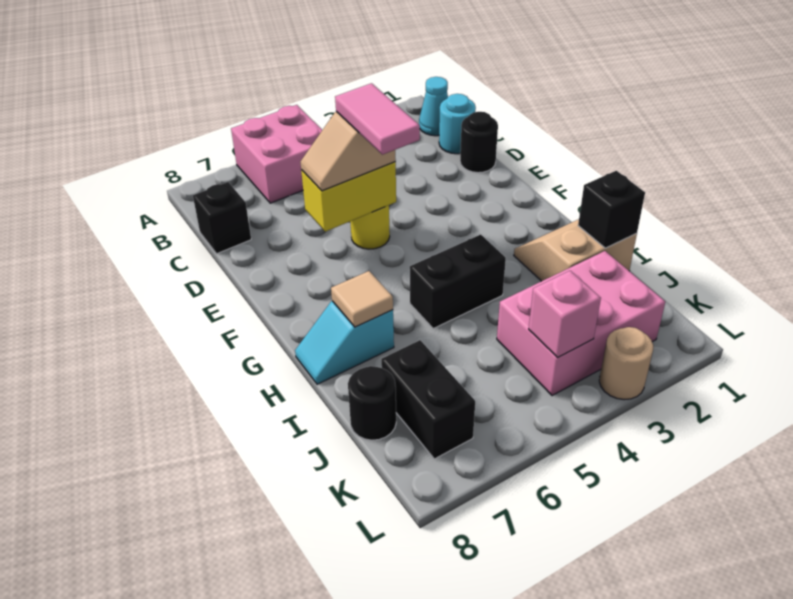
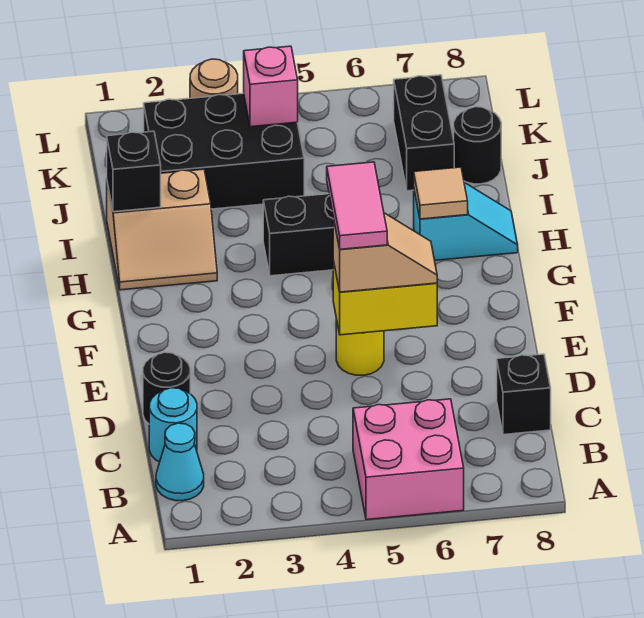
pink brick J2:K4 level 1 -> black brick J2:K4 level 1

